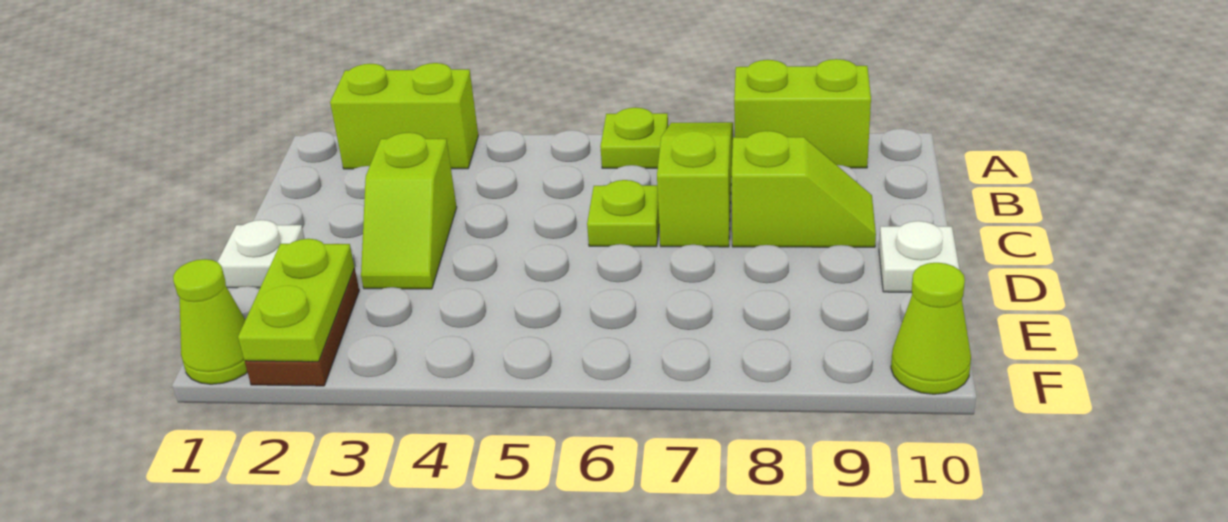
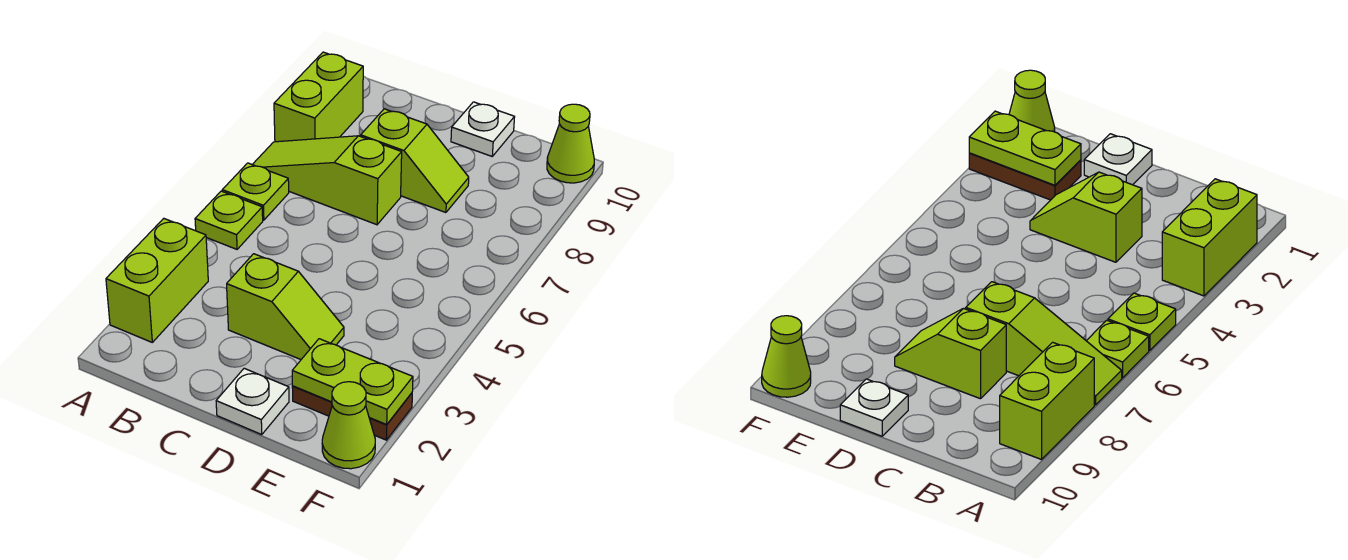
lime plate C6 level 1 -> lime plate A5 level 1
lime slope C8:C9 level 1 top 8 -> lime slope C8:D8 level 1 top C

